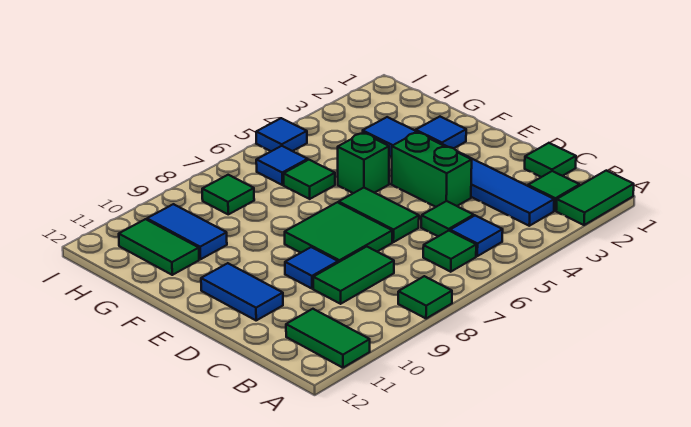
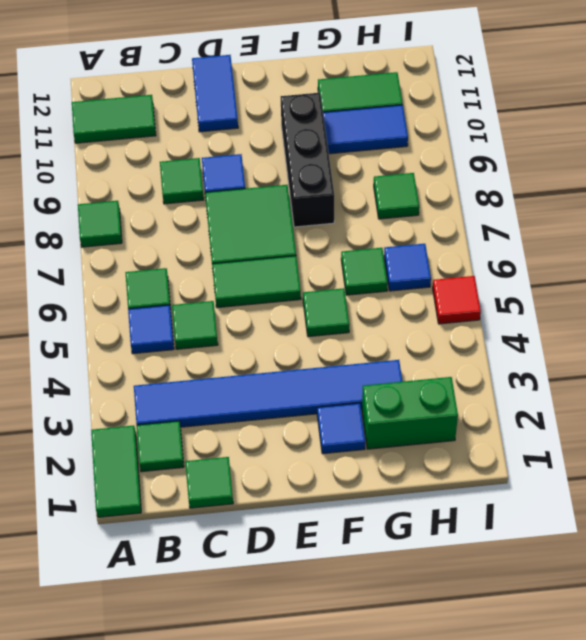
green tile C8:C9 level 1 -> green tile C9 level 1
green brick D4:E4 level 1 -> green brick G2:H2 level 1
blue tile D11:E11 level 1 -> blue tile D11:D12 level 1
green brick F5 level 1 -> green tile F5 level 1
none -> black brick F8:F10 level 1
blue tile I5 level 1 -> red tile I5 level 1

